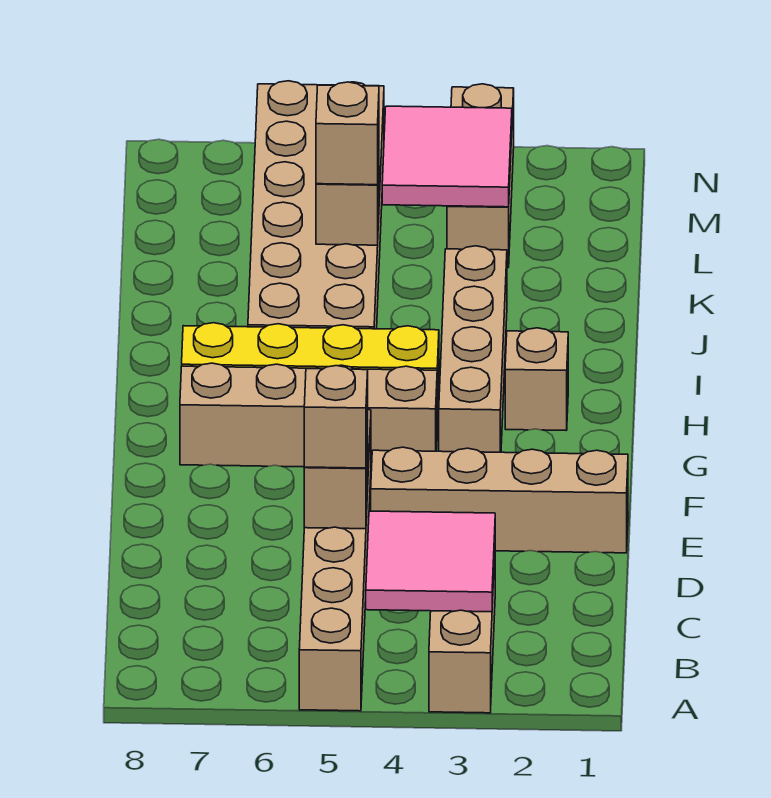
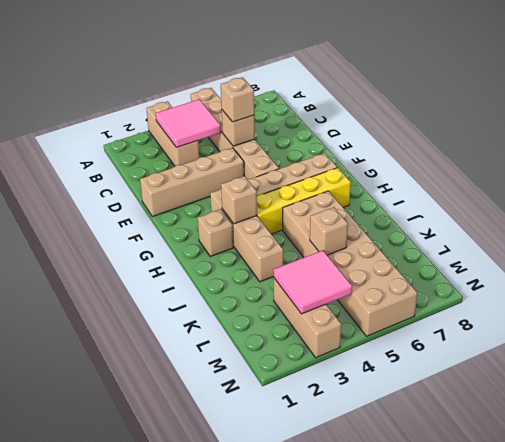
tan brick K5 level 3 -> tan brick H3 level 2

